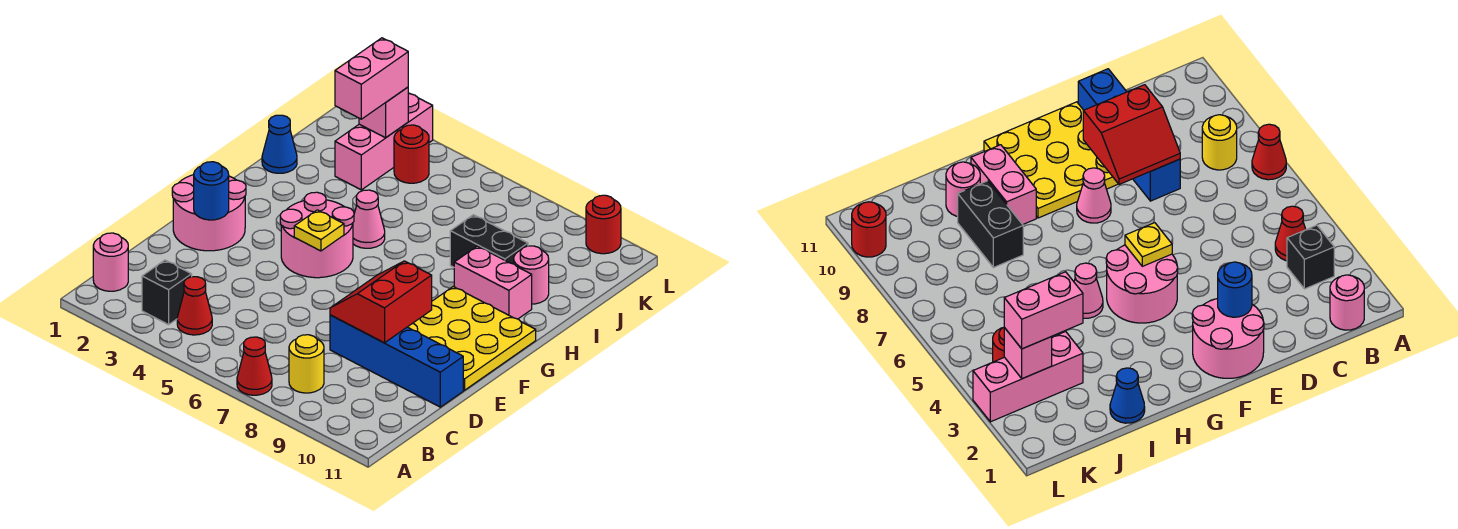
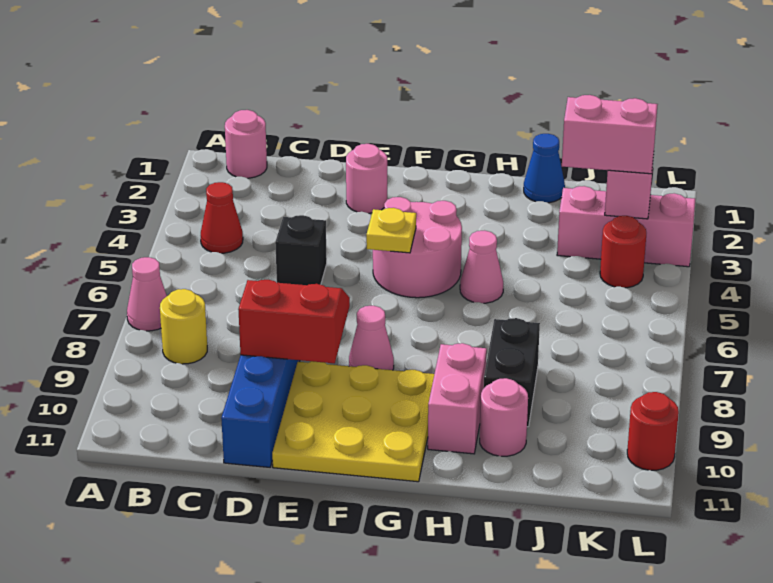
red cone A7 level 1 -> pink cone A7 level 1
black brick B3 level 1 -> black brick D5 level 1
pink round brick E1:F2 level 1 -> pink round brick E2 level 1
blue round brick E2 level 2 -> none

